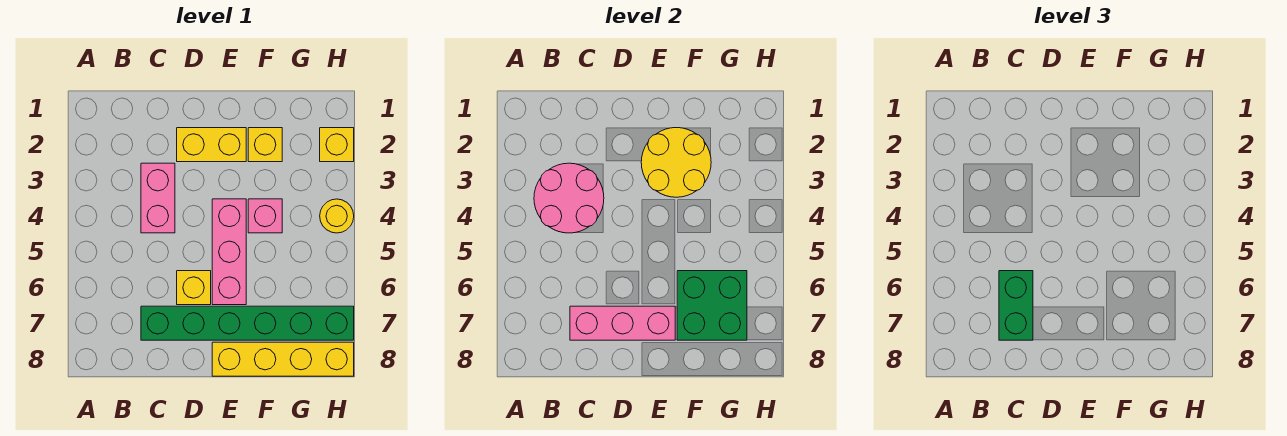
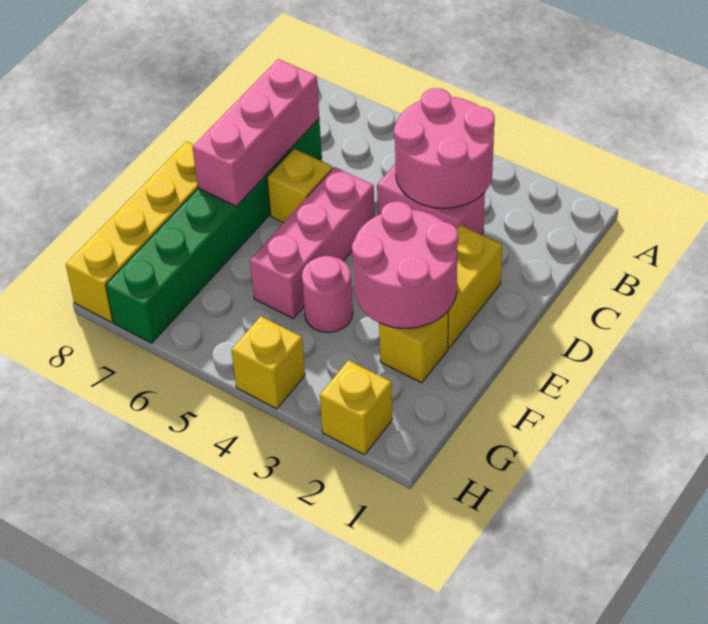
green brick C6:C7 level 3 -> none
yellow round brick E2:F3 level 2 -> pink round brick E2:F3 level 2
pink brick E4:E6 level 1 -> pink brick D5:F5 level 1
pink brick F4 level 1 -> pink round brick F4 level 1
green brick F6:G7 level 2 -> none
yellow round brick H4 level 1 -> yellow brick H4 level 1

